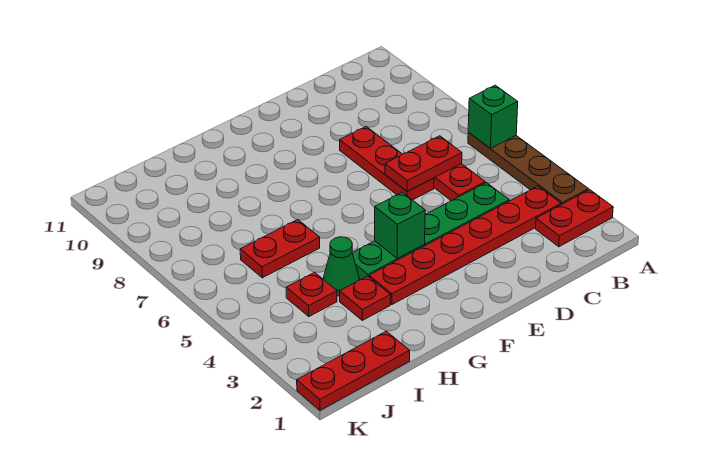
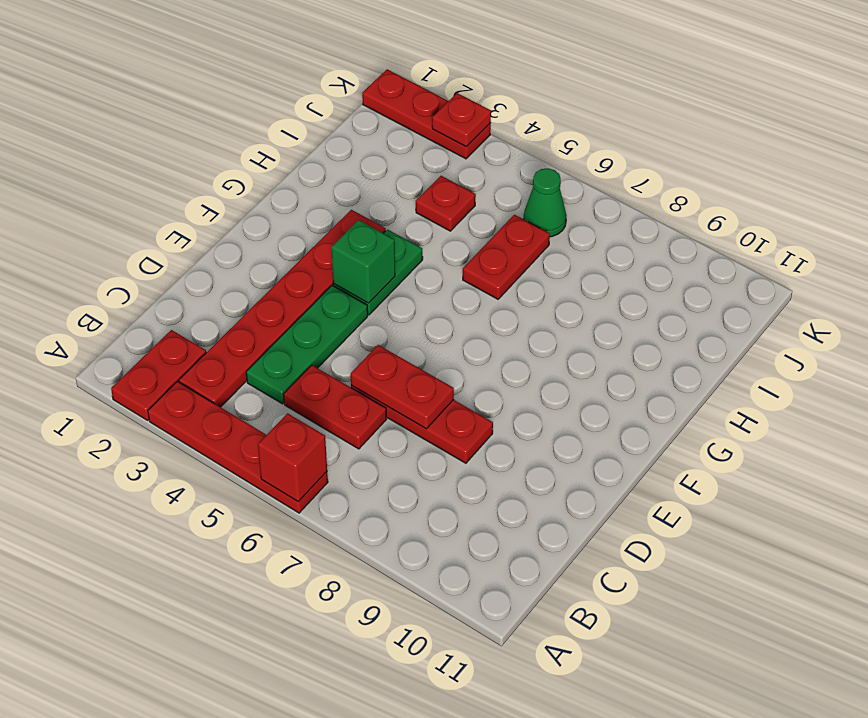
brown plate A3:A6 level 1 -> red plate A3:A6 level 1
green brick A6 level 2 -> red brick A6 level 2
red plate C6:D6 level 2 -> red plate D6:D7 level 2
red plate H3 level 1 -> red plate K3 level 2
green cone H4 level 1 -> green cone J6 level 1
red plate I1:K1 level 1 -> red plate K1:K3 level 1

